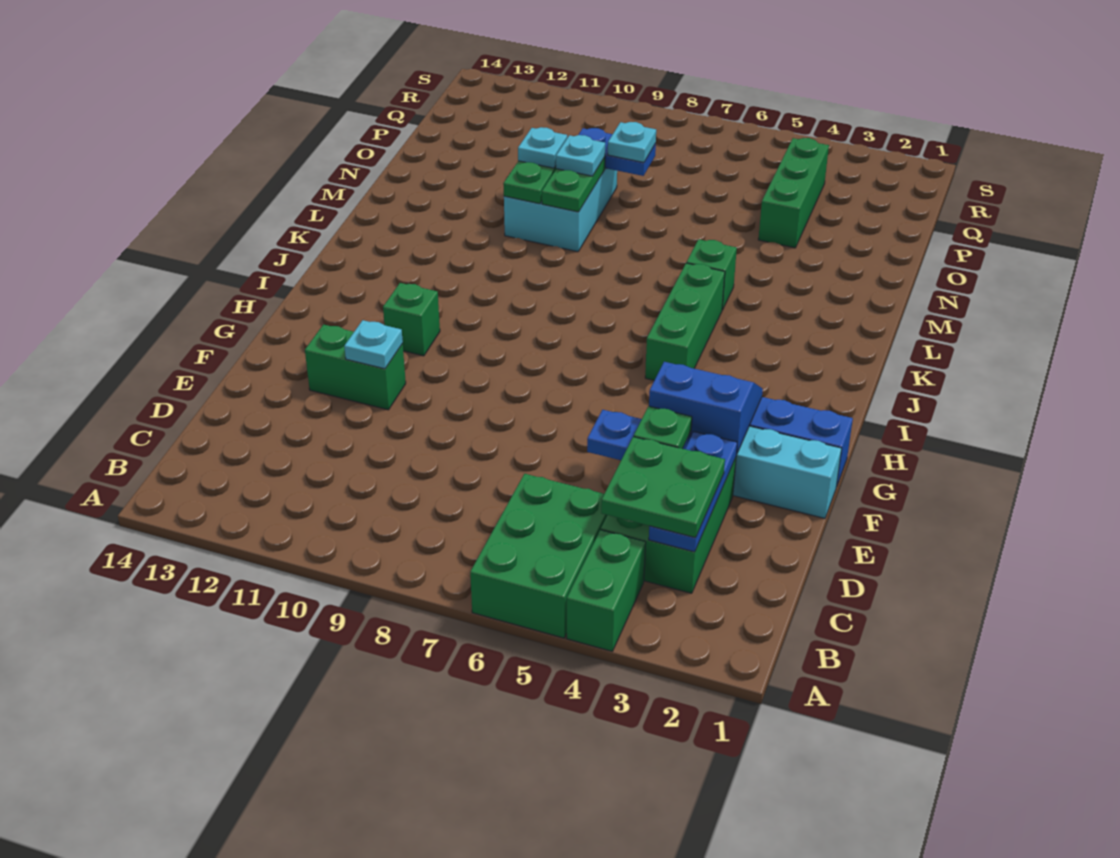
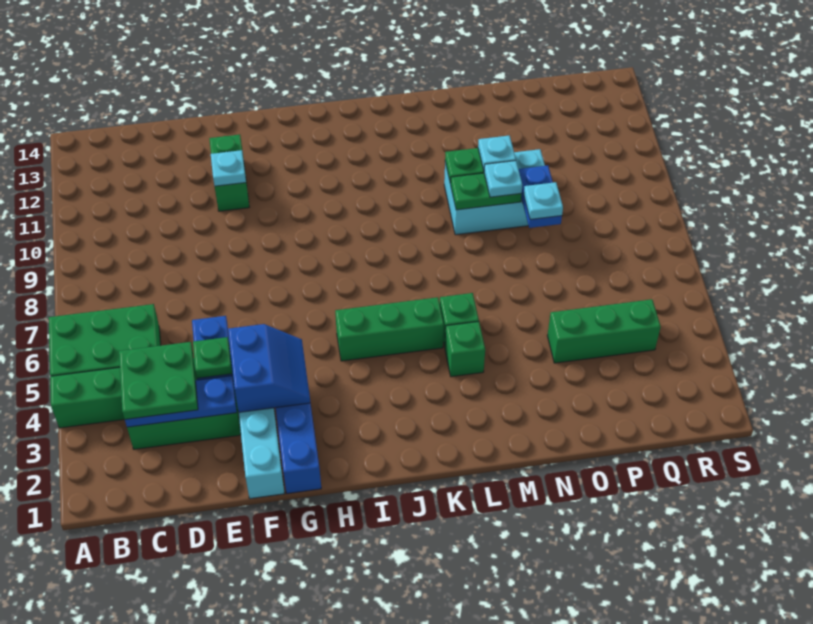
green brick H11 level 1 -> green brick L4 level 1

